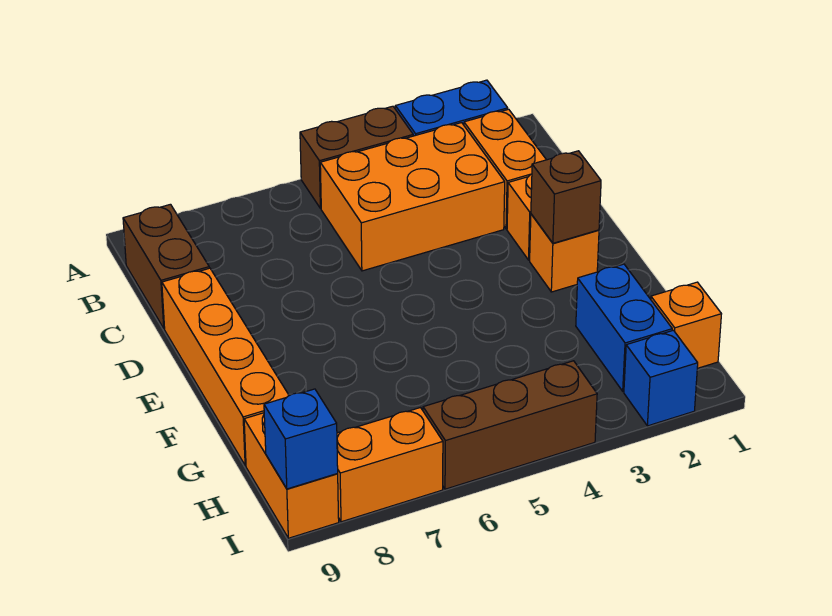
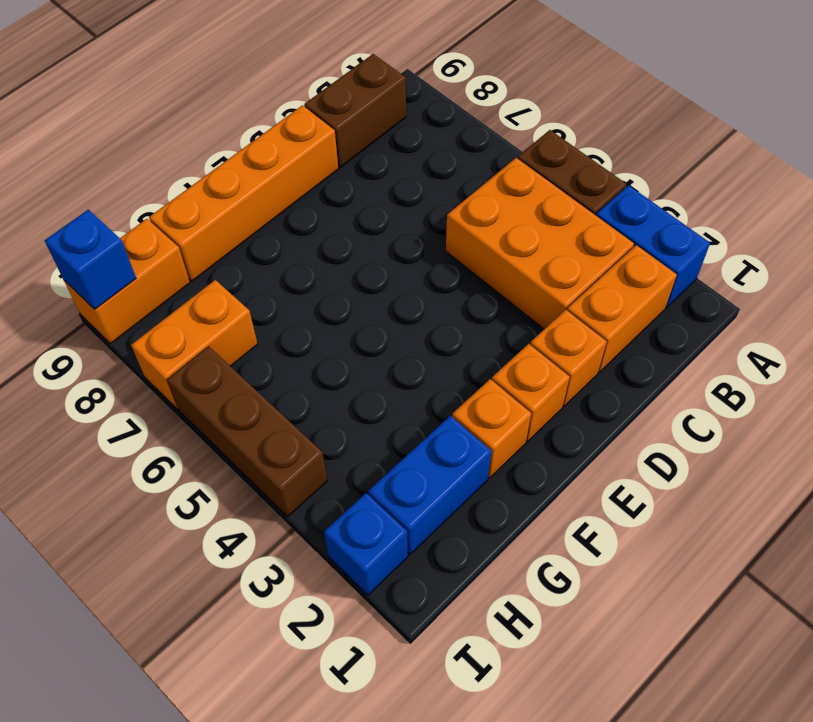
brown brick E2 level 2 -> none
orange brick H1 level 1 -> orange brick F2 level 1
orange brick I7:I8 level 1 -> orange brick H7:I7 level 1

